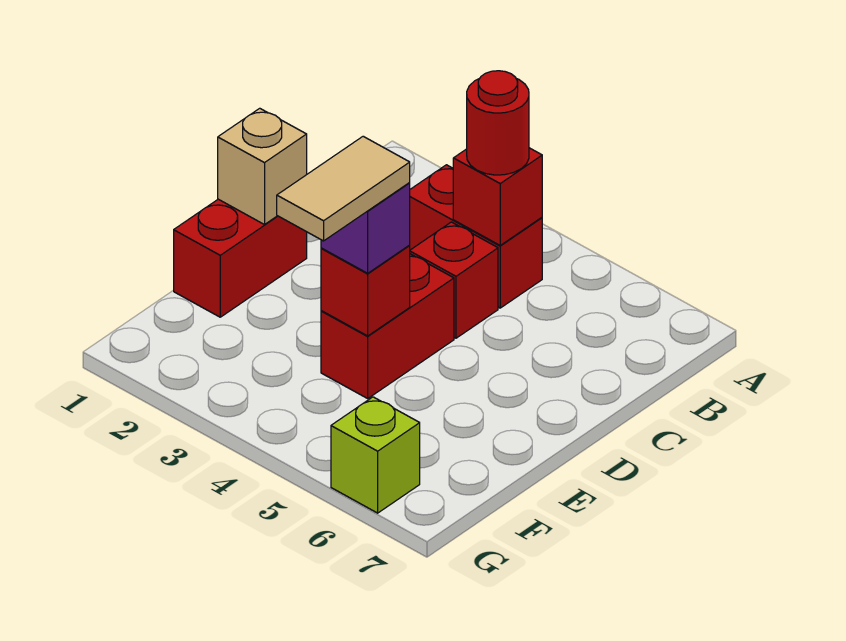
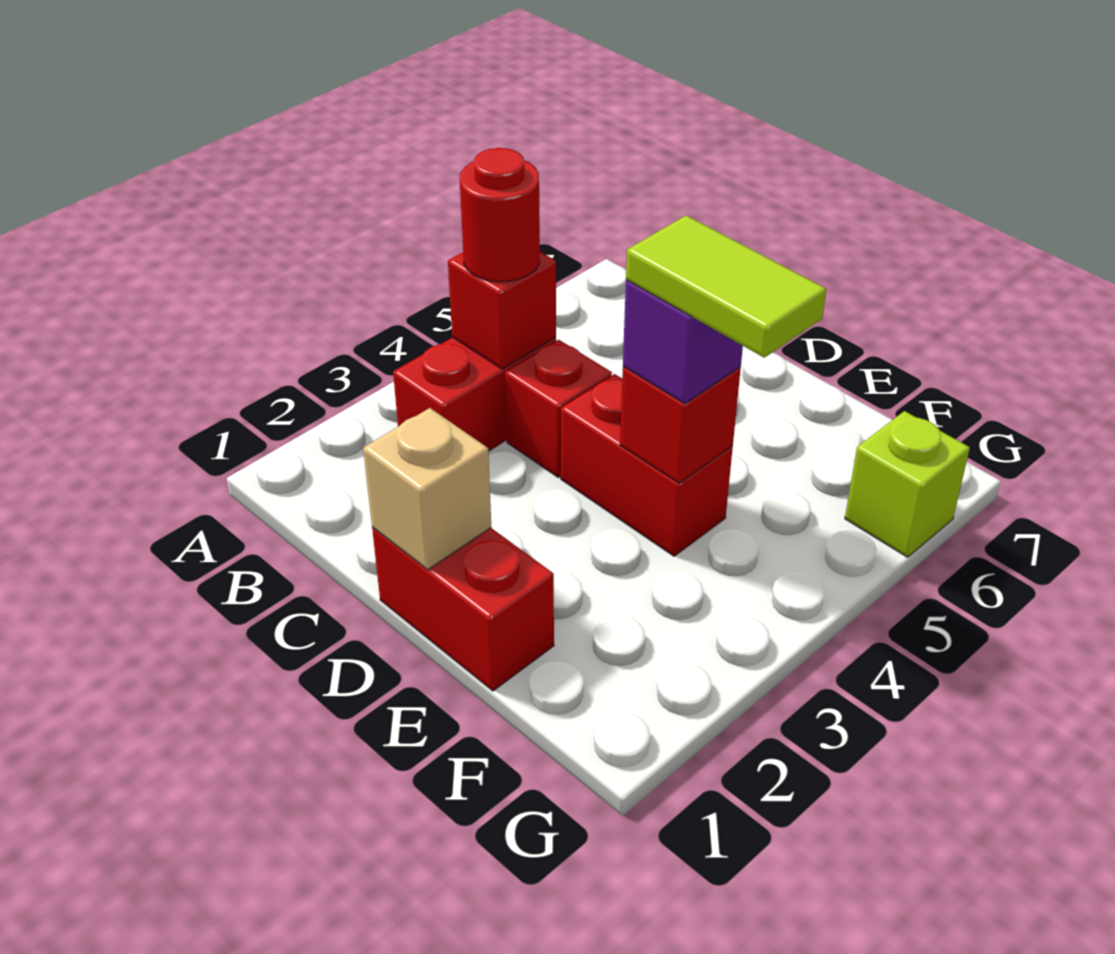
tan tile E4:F4 level 4 -> lime tile E4:F4 level 4

